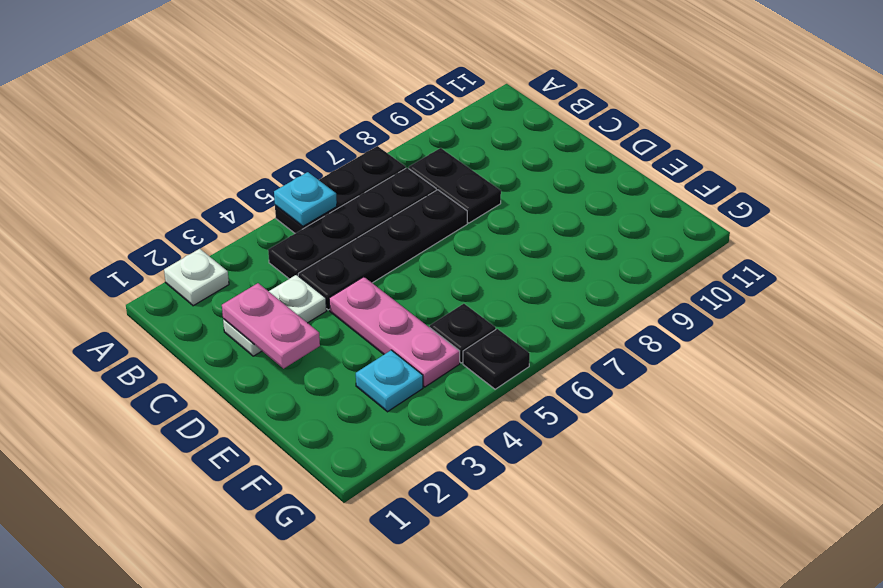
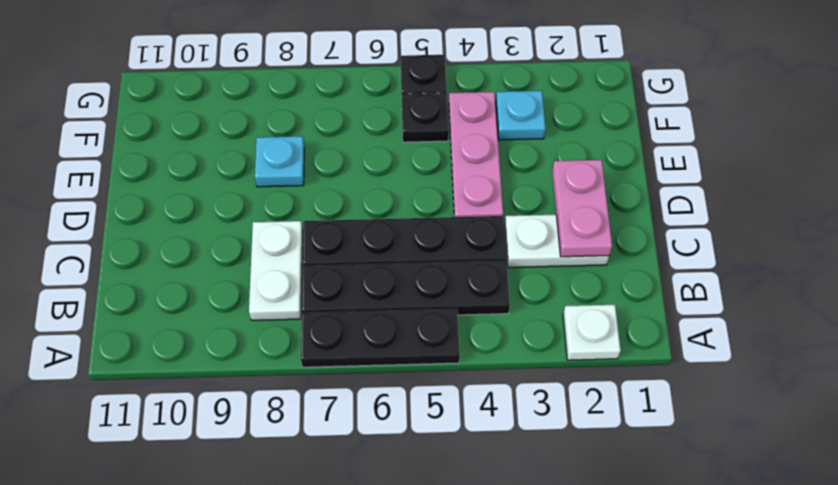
cyan plate A5 level 2 -> cyan plate E8 level 1
black plate B8:C8 level 1 -> white plate B8:C8 level 1

